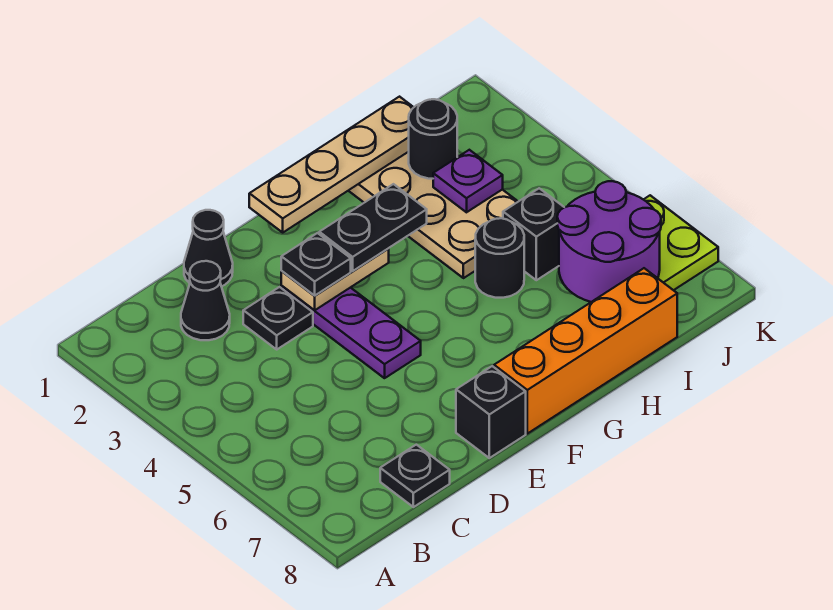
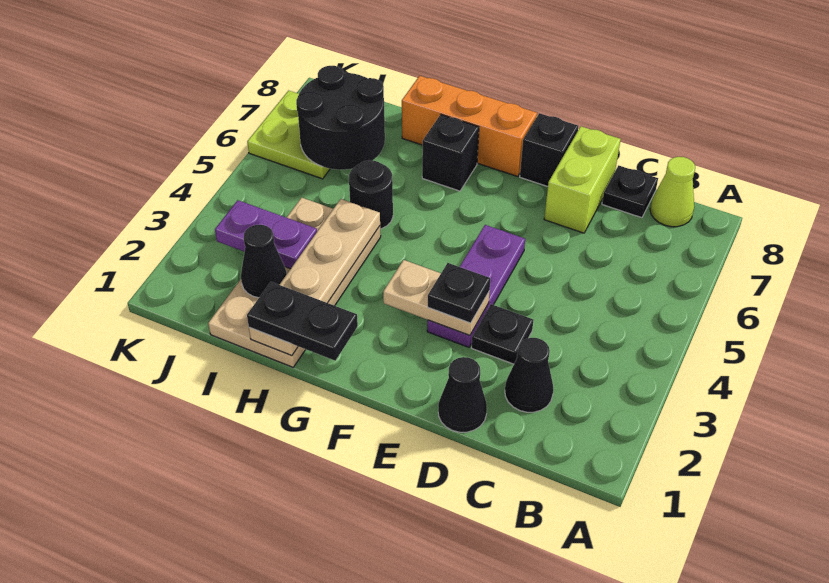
none -> lime cone B8 level 1
none -> lime brick D7:D8 level 1
tan plate F1:I1 level 2 -> tan plate H1:H4 level 2
black plate F3:G3 level 3 -> black plate G1:H1 level 3
orange brick F8:I8 level 1 -> orange brick F8:H8 level 1
black round brick I2 level 2 -> black cone I2 level 2
purple plate I3 level 2 -> purple plate I3:J3 level 2
black brick I5 level 1 -> black brick G7 level 1
purple round brick I6:J7 level 2 -> black round brick I6:J7 level 2

